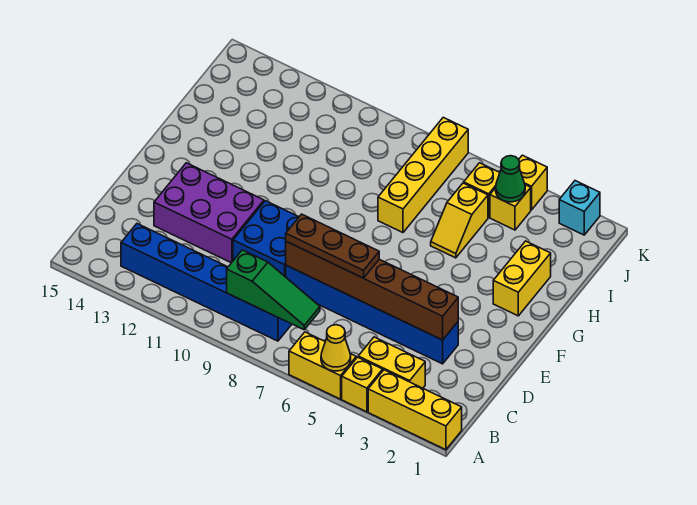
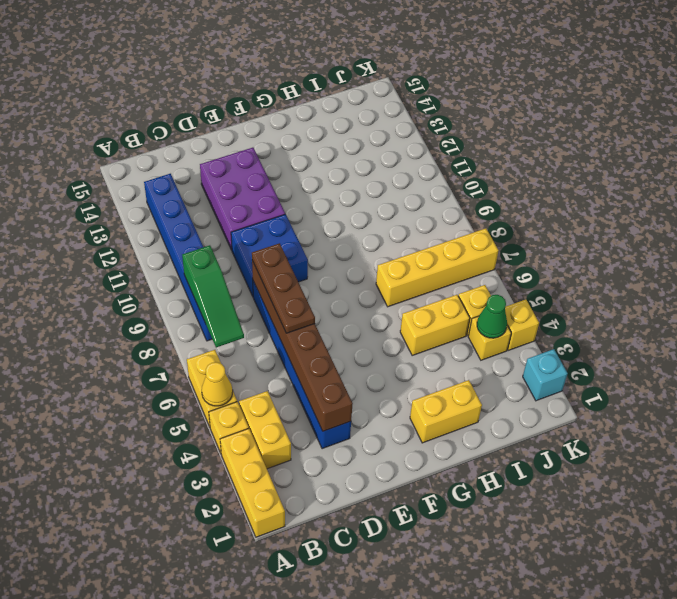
yellow slope H5:I5 level 1 top I -> yellow brick H5:I5 level 1

